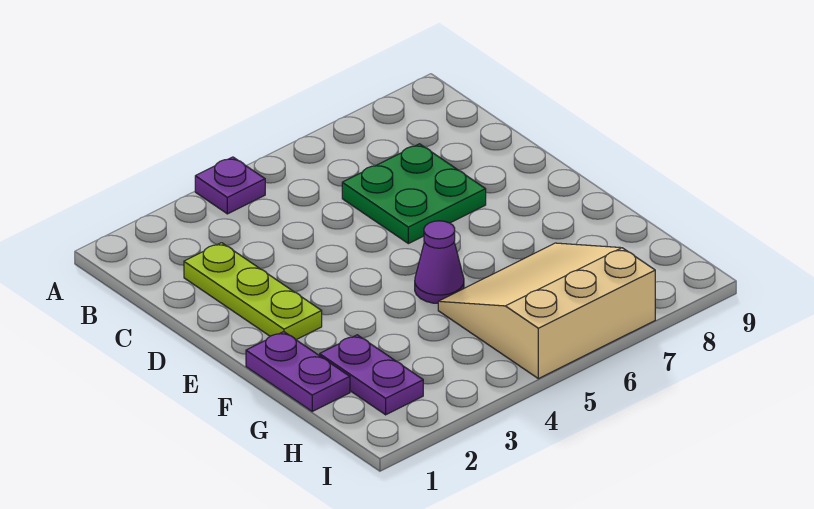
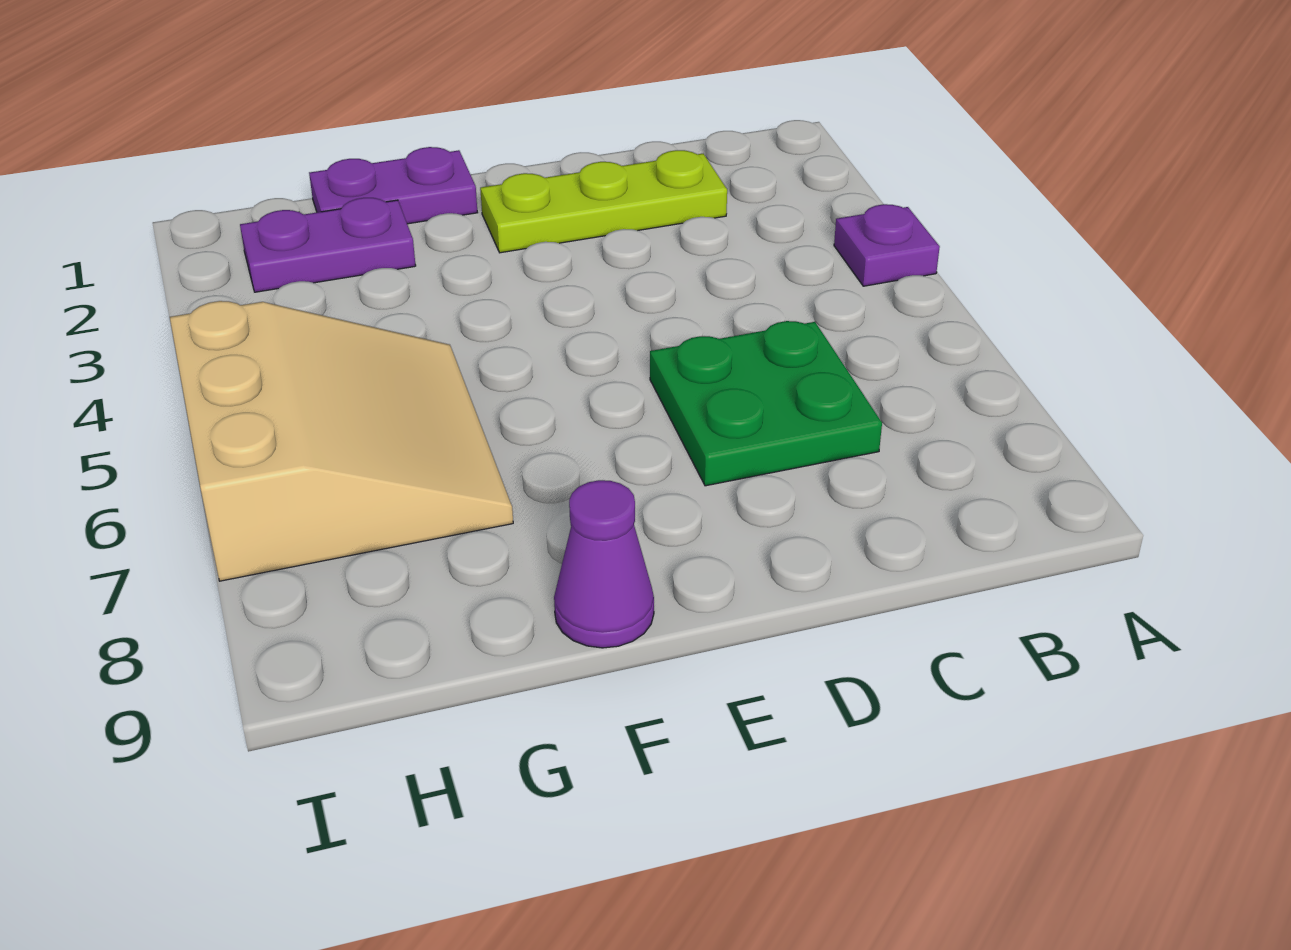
purple cone F5 level 1 -> purple cone F9 level 1

